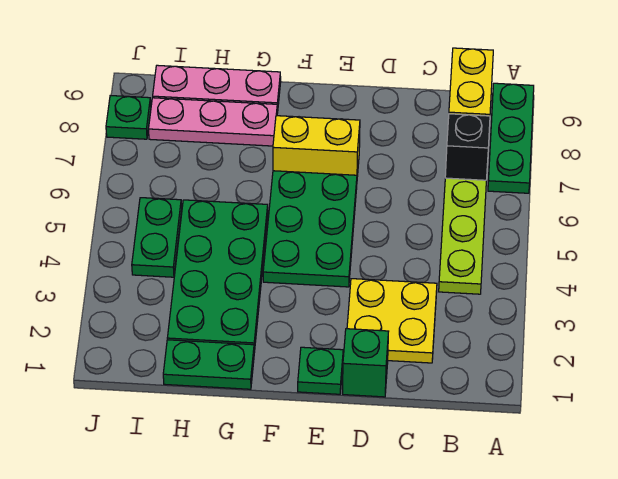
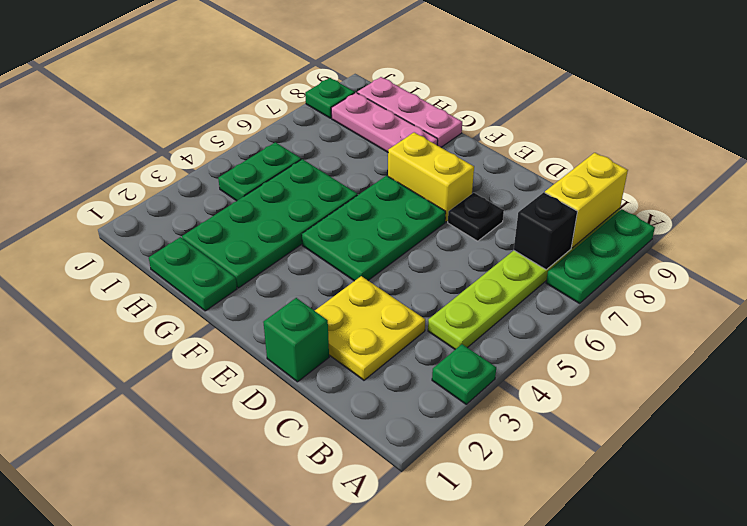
none -> black plate D7 level 1
green plate E1 level 1 -> green plate A3 level 1

